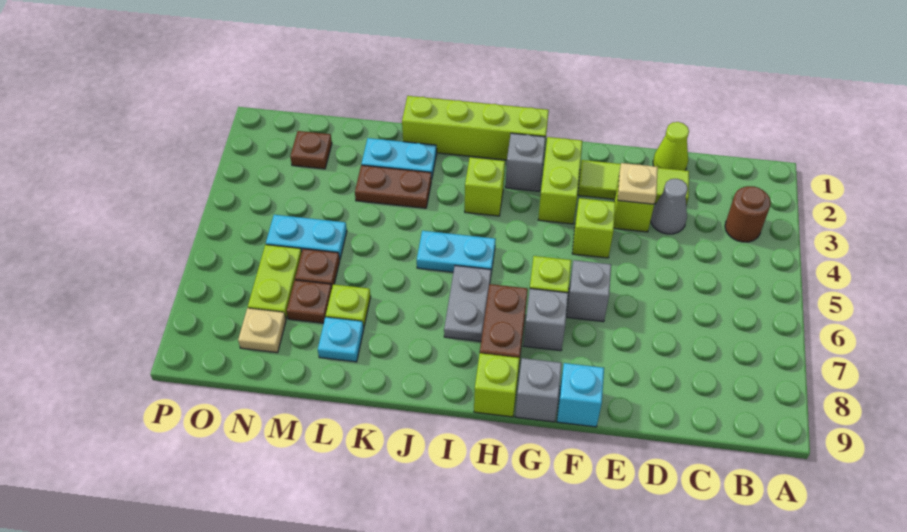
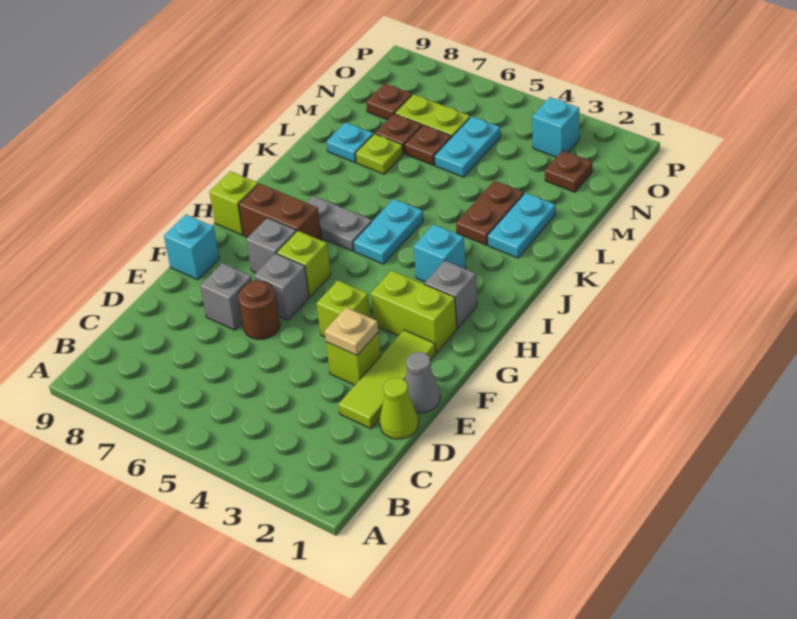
brown round brick B3 level 1 -> brown round brick E6 level 1
grey cone D3 level 1 -> grey cone E1 level 1
grey brick G9 level 1 -> grey brick E7 level 1
lime brick H1:K1 level 1 -> none
lime brick I3 level 1 -> cyan brick I3 level 1
tan plate N8 level 1 -> brown plate N8 level 1
none -> cyan brick O3 level 1

